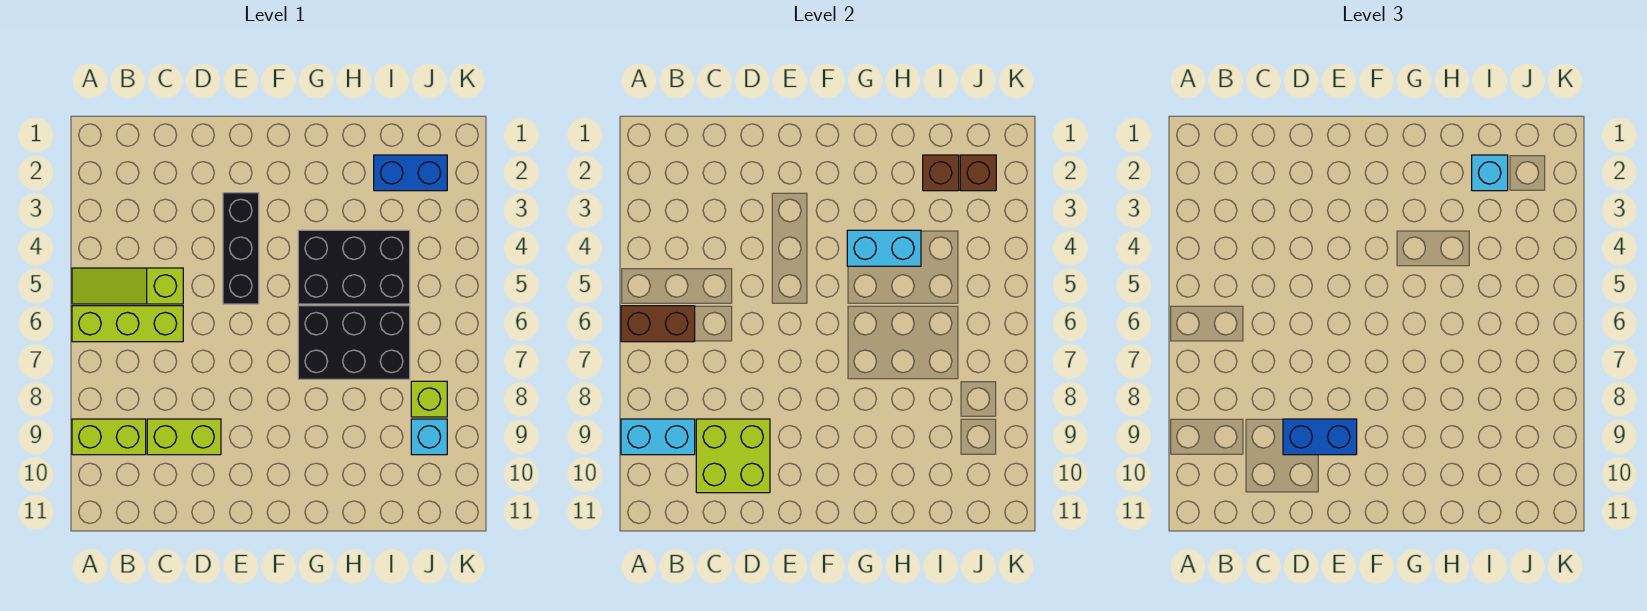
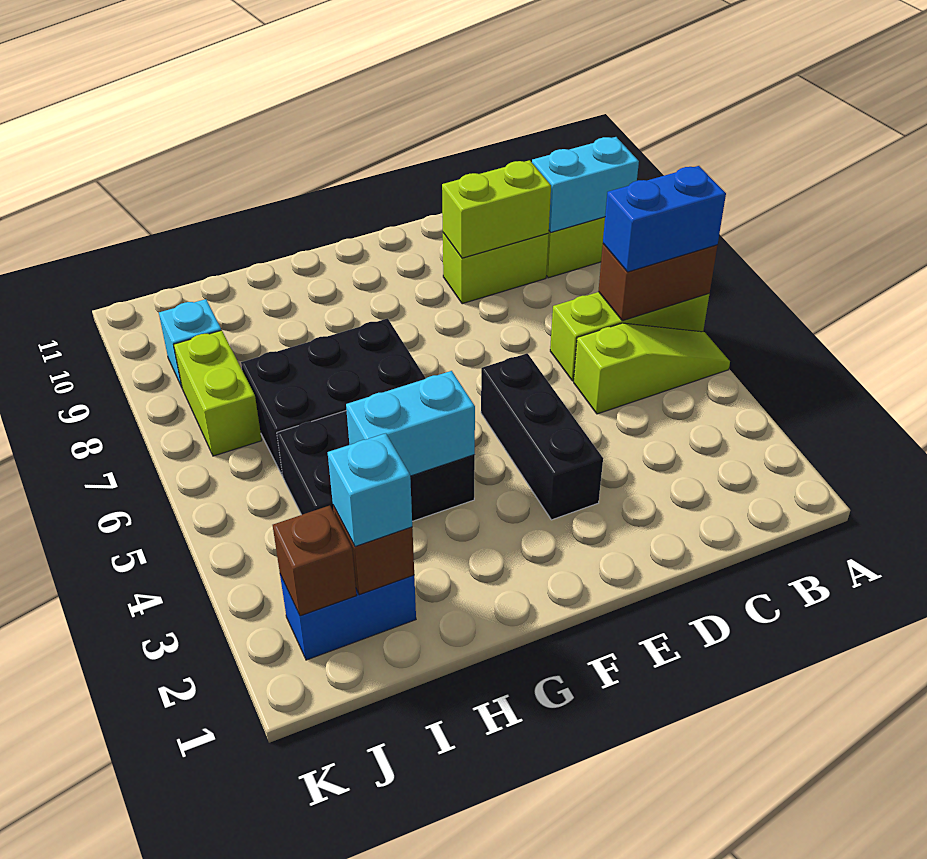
lime brick C9:D10 level 2 -> lime brick C9:D9 level 2
blue brick D9:E9 level 3 -> blue brick A6:B6 level 3
lime brick J8 level 1 -> lime brick J7:J8 level 1

